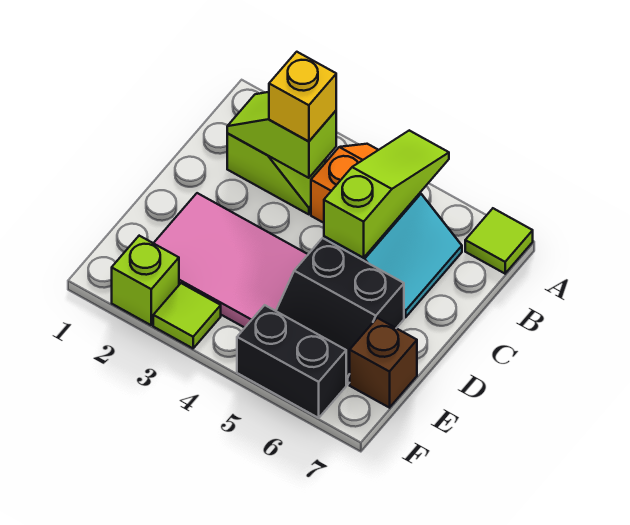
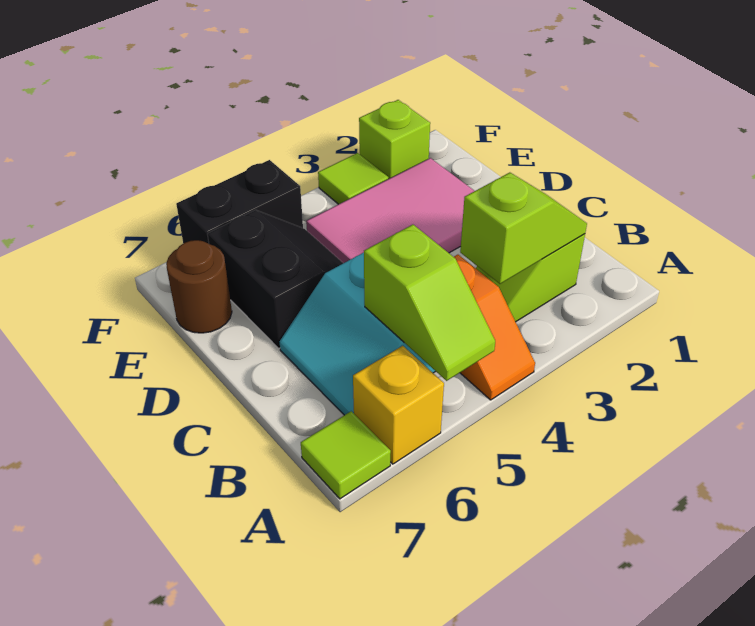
lime slope A5:C5 level 2 top C -> lime slope A5:B5 level 2 top B
yellow brick B3 level 3 -> yellow brick A6 level 1
black slope D5:E6 level 1 top D -> black slope D5:E6 level 1 top 6
brown brick E7 level 1 -> brown round brick E7 level 1

